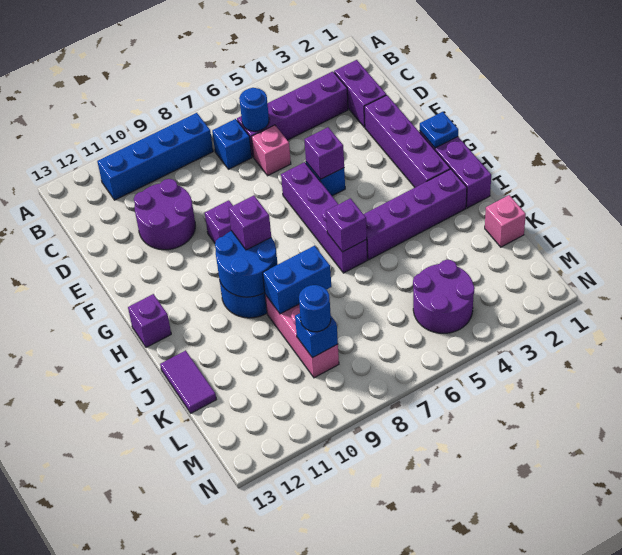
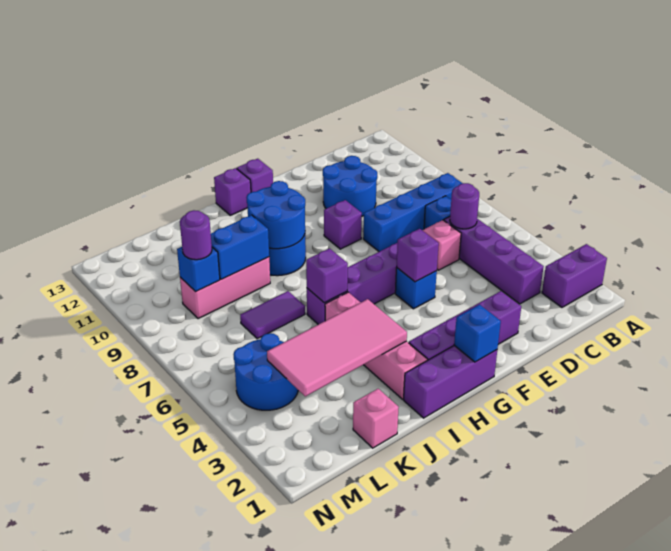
blue brick B8:B11 level 1 -> blue brick B8:E8 level 1
purple brick C2:D2 level 1 -> purple brick A2:B2 level 1
blue round brick C6 level 2 -> purple round brick C6 level 2
purple round brick D10:E11 level 1 -> blue round brick D10:E11 level 1
blue plate G1 level 2 -> blue brick G1 level 2
purple brick H9 level 3 -> purple brick G13 level 1
purple brick I2:I5 level 1 -> pink brick I2:I5 level 1
none -> pink tile I3:L4 level 2
blue brick J8:J9 level 2 -> blue brick J9:K9 level 2
purple tile J13:K13 level 1 -> purple tile J7:K7 level 1
purple round brick L4:M5 level 1 -> blue round brick L4:M5 level 1
blue round brick L9 level 3 -> purple round brick L9 level 3

